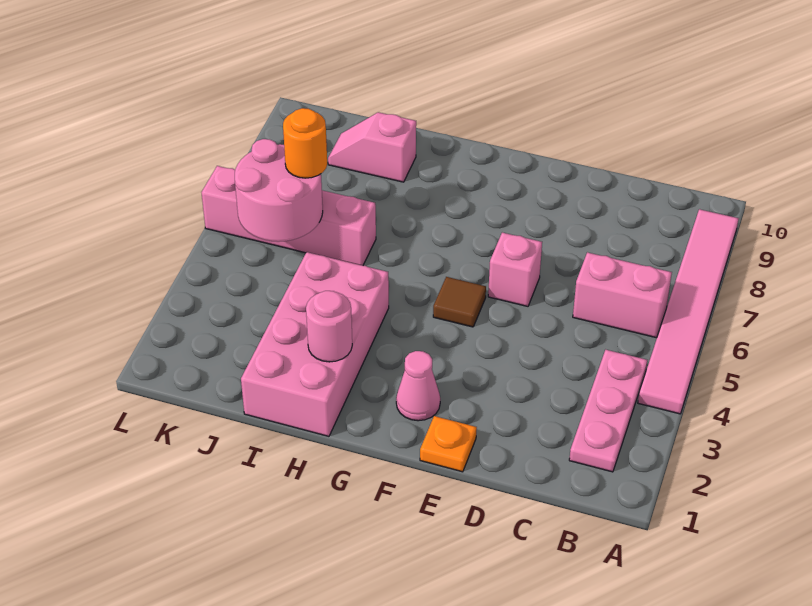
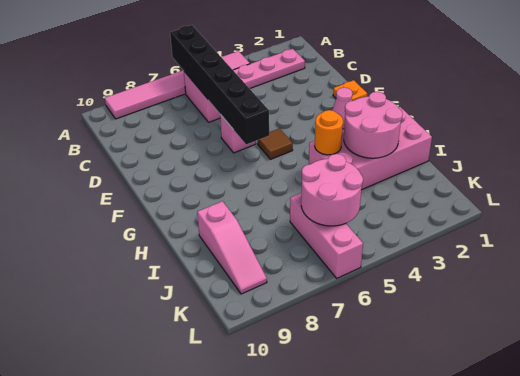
none -> black brick A6:F6 level 2
pink round brick H2 level 2 -> pink round brick H2:I3 level 2
pink brick I6:L6 level 1 -> pink brick J6:L6 level 1
pink slope I9:J9 level 1 top I -> pink slope I9:K9 level 1 top I
orange round brick J6 level 3 -> orange round brick H4 level 2

